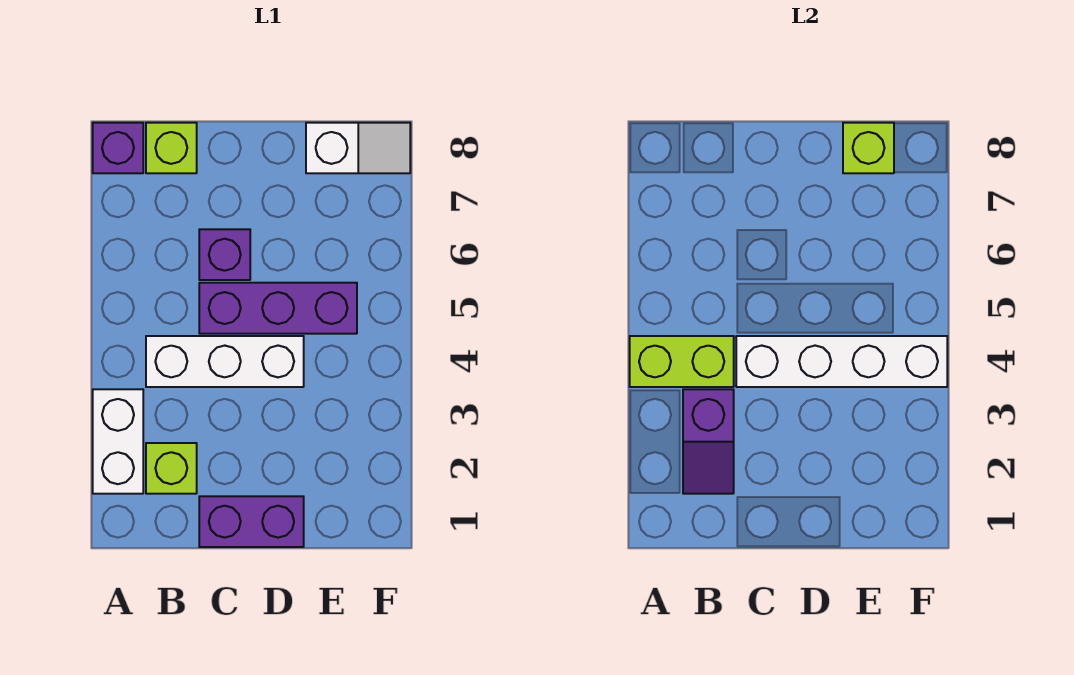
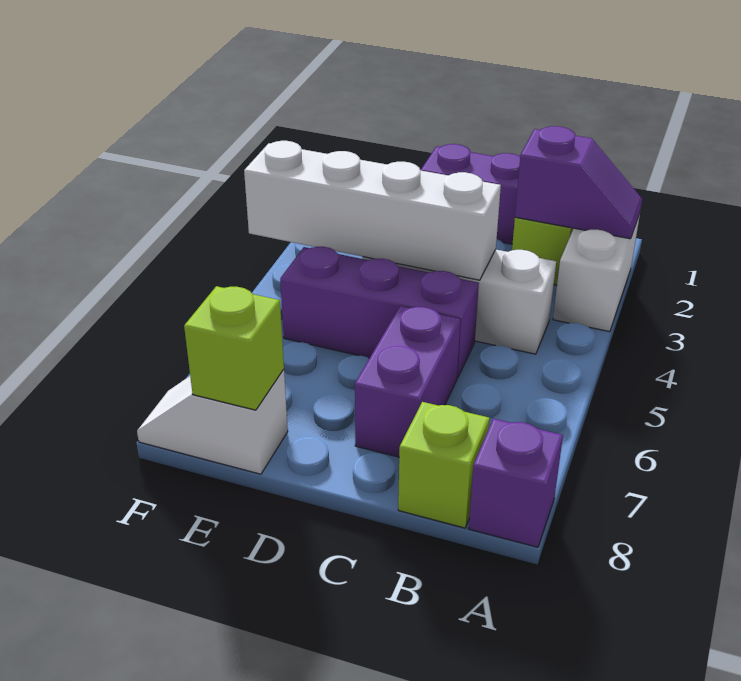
lime brick A4:B4 level 2 -> none
purple slope B2:B3 level 2 top 3 -> purple slope A2:B2 level 2 top B
purple brick C6 level 1 -> purple brick C6:C7 level 1

